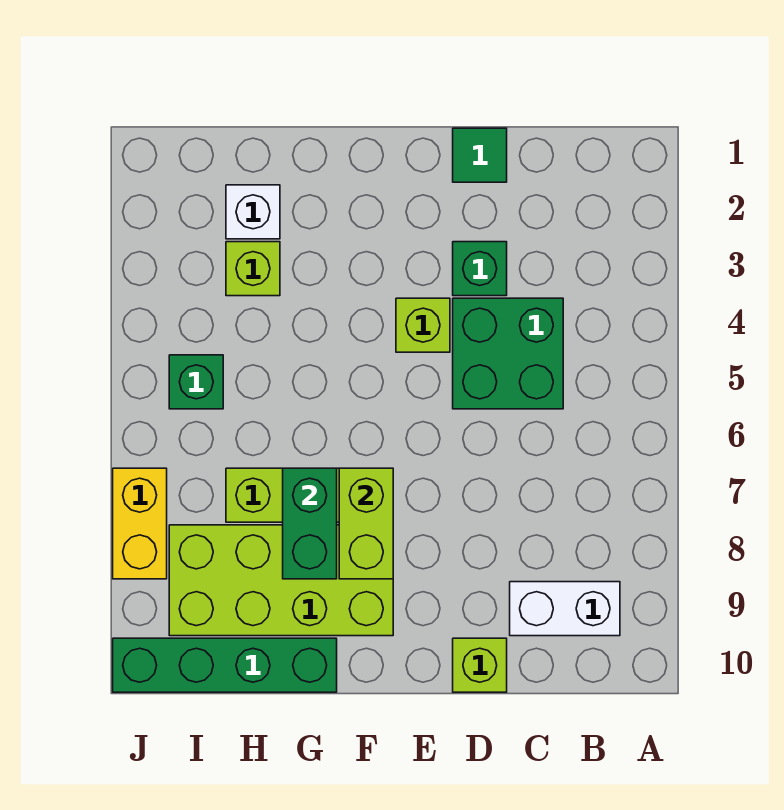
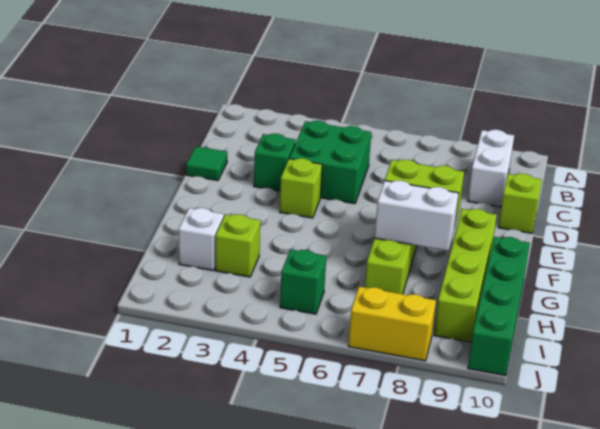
lime brick F8:I9 level 1 -> lime brick F9:I9 level 1
green brick G7:G8 level 2 -> white brick G7:G8 level 2

